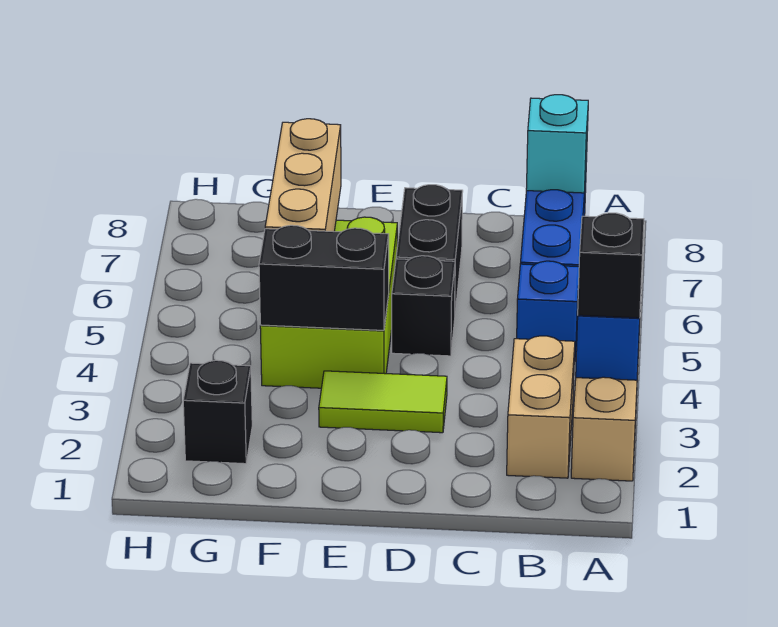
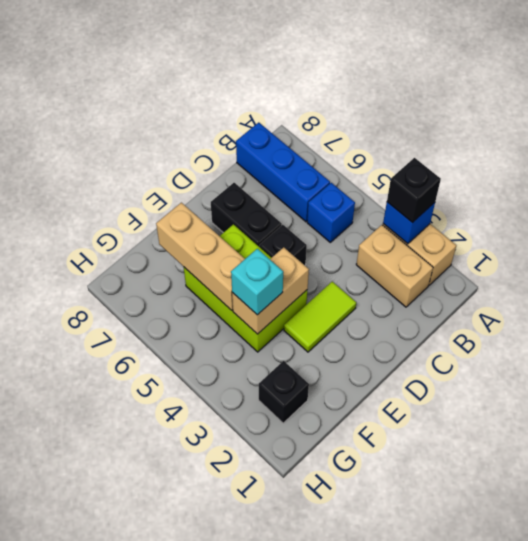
cyan brick B8 level 2 -> cyan brick F4 level 3
black brick E4:F4 level 2 -> tan brick E4:F4 level 2

